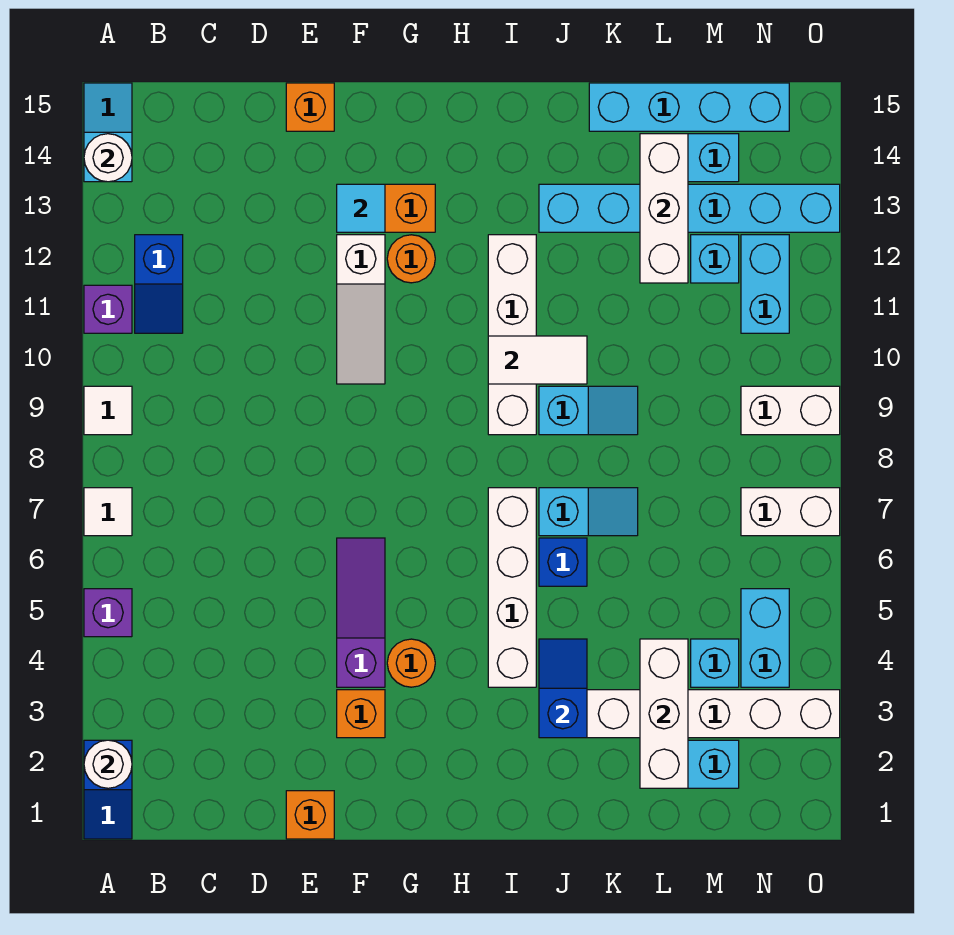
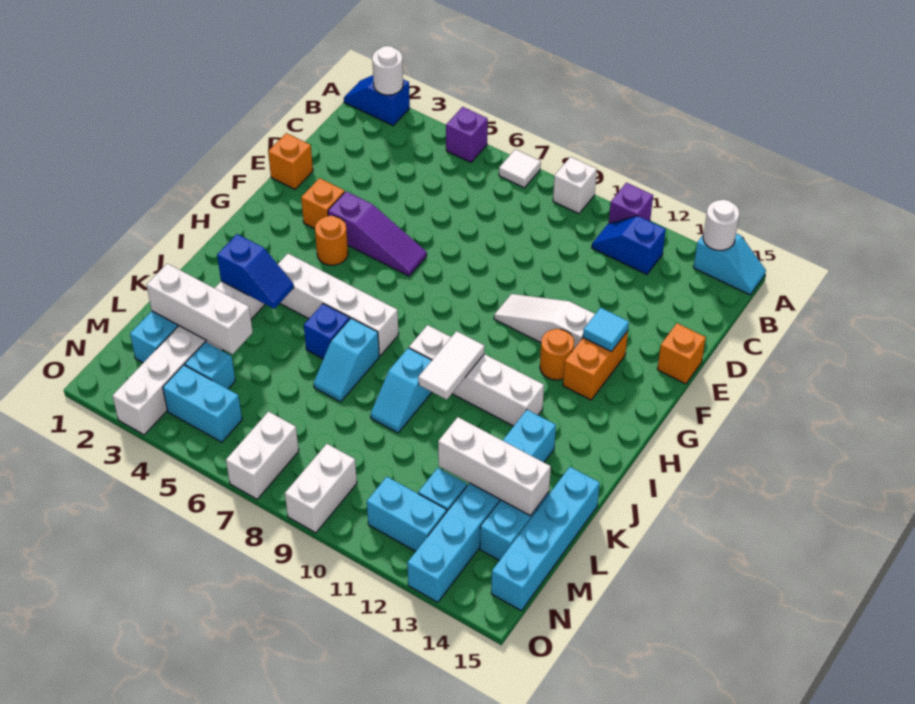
white tile A9 level 1 -> white brick A9 level 1

